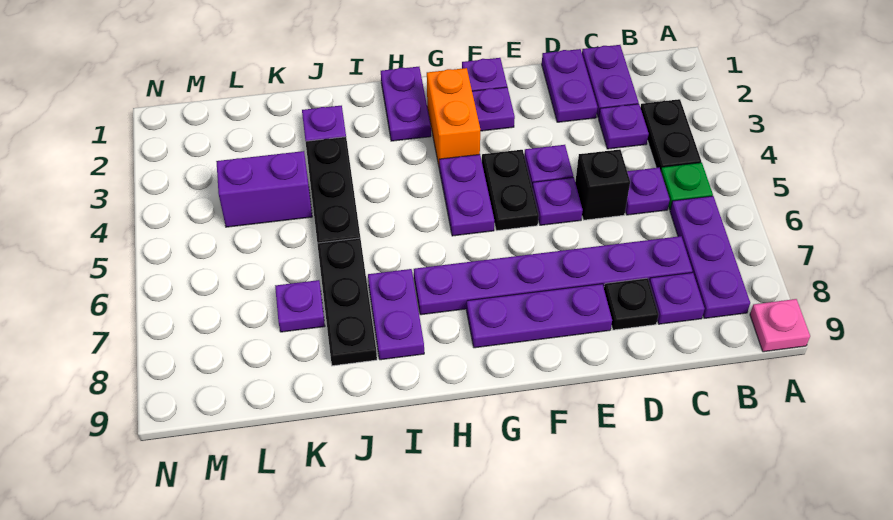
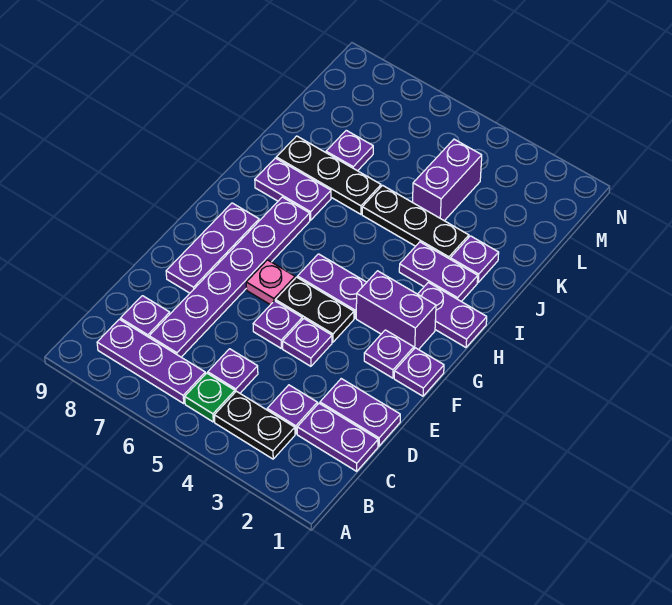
pink plate A9 level 1 -> pink plate F6 level 1
black brick D5 level 1 -> none
black plate D8 level 1 -> none
orange brick G2:G3 level 1 -> purple brick G2:G3 level 1
none -> purple plate I2:I3 level 1

